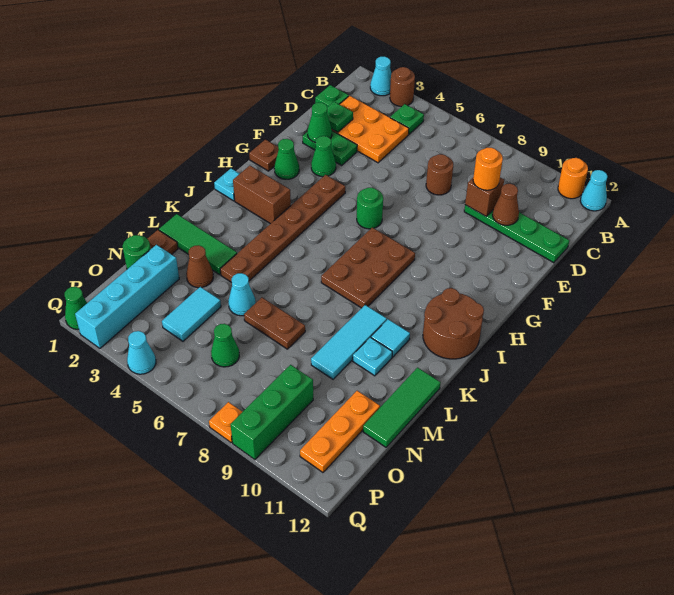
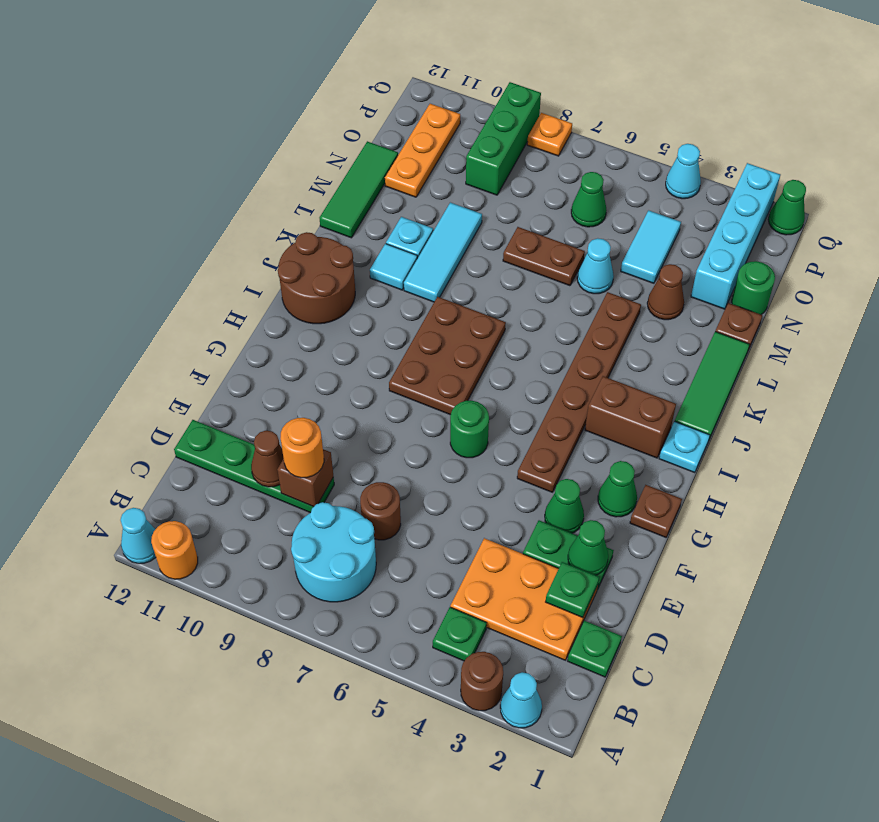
none -> cyan round brick B7:C8 level 1
green tile L1:L3 level 1 -> green tile J1:L1 level 1

